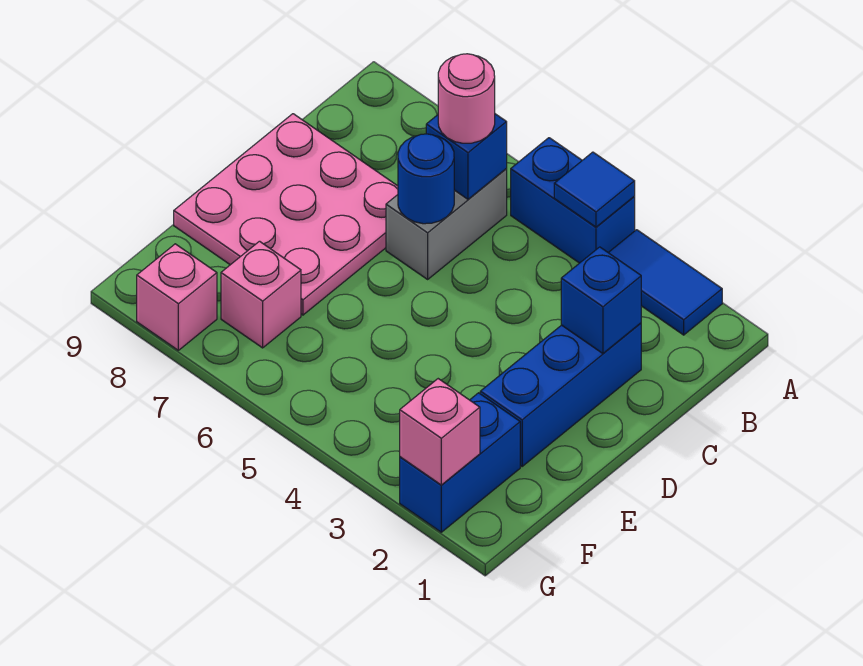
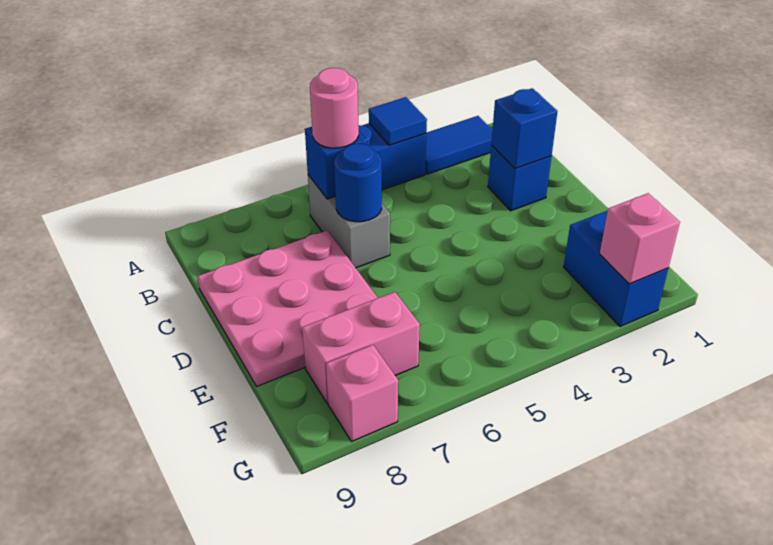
blue brick C2:E2 level 1 -> blue brick C2 level 1
pink brick F7 level 1 -> pink brick F7:F8 level 1

